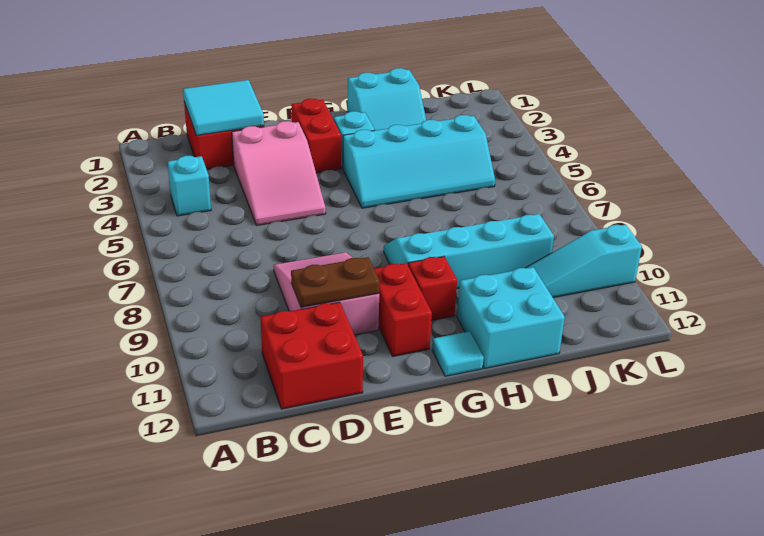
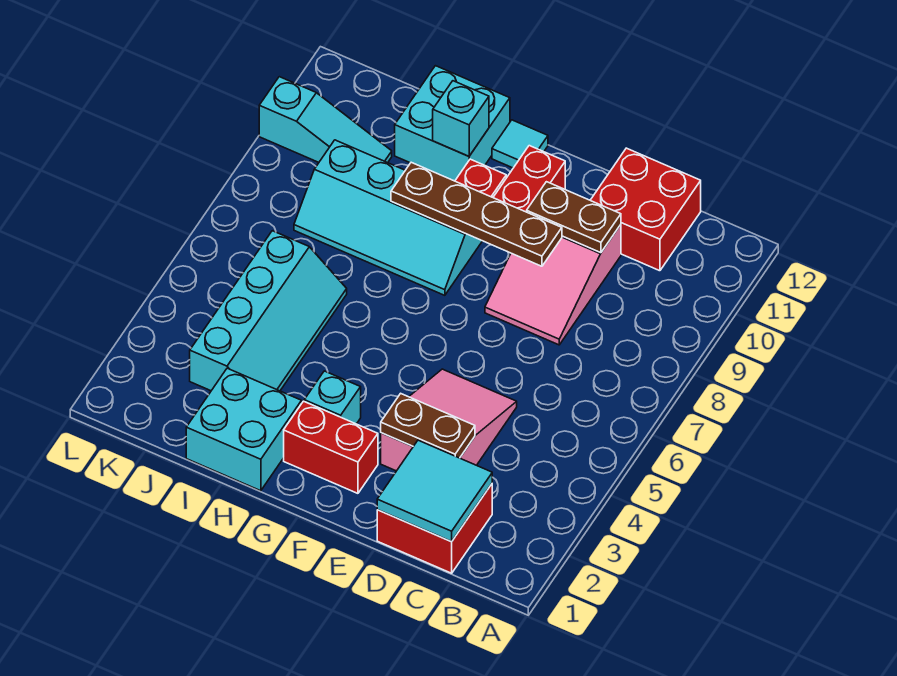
cyan brick B4 level 1 -> cyan brick H11 level 2
none -> brown plate D3:E3 level 2
none -> brown plate E9:H9 level 2
red brick F2:F3 level 1 -> red brick F2:G2 level 1
cyan slope G4:J5 level 1 top 4 -> cyan slope I3:J6 level 1 top J
cyan slope H1:I2 level 1 top 1 -> cyan brick H1:I2 level 1

